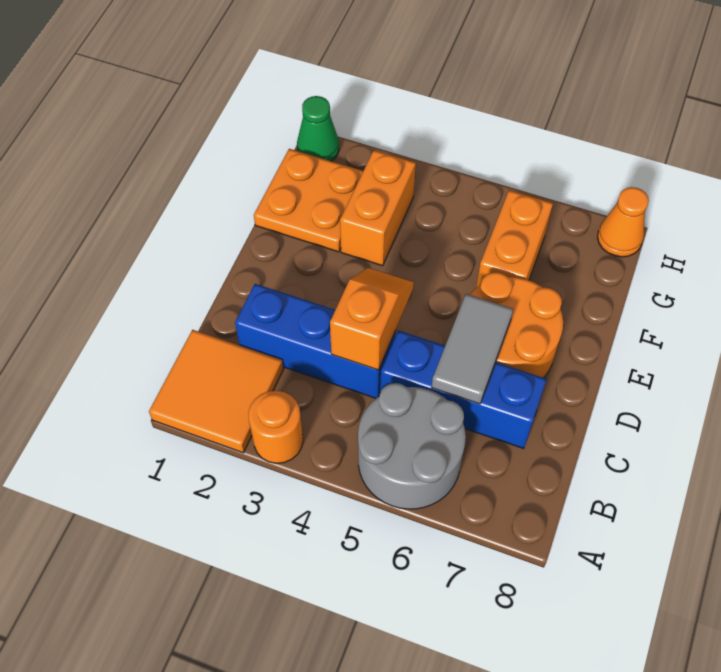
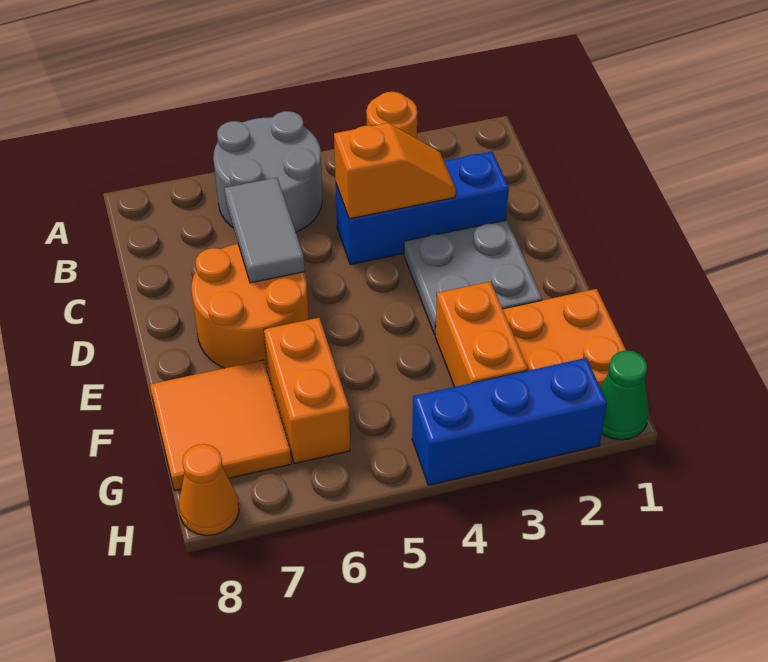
orange tile A1:B2 level 1 -> orange tile F7:G8 level 1
orange slope C4:D4 level 2 top C -> orange slope C3:C4 level 2 top 4
blue brick C5:C7 level 1 -> blue brick H2:H4 level 1
none -> grey plate D2:E3 level 1

